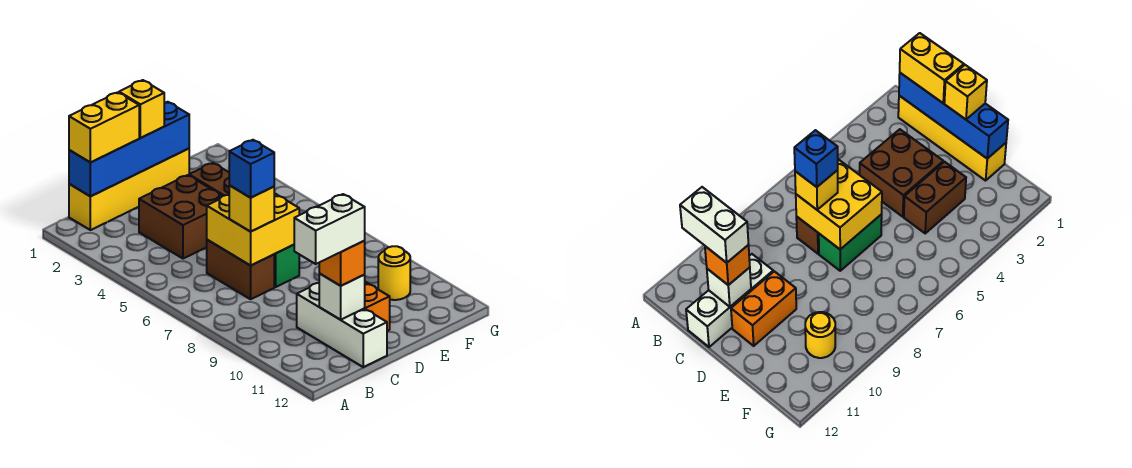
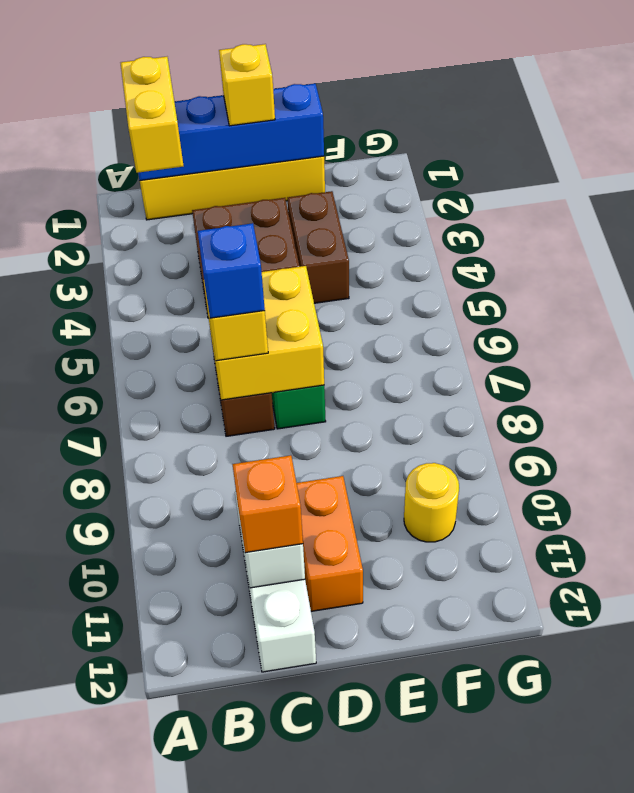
yellow brick B1:C1 level 3 -> yellow brick B1:B2 level 3
white brick B11:C11 level 4 -> none

